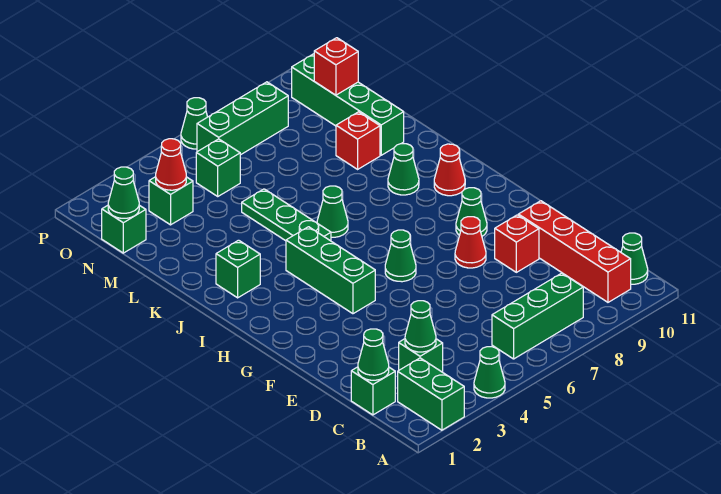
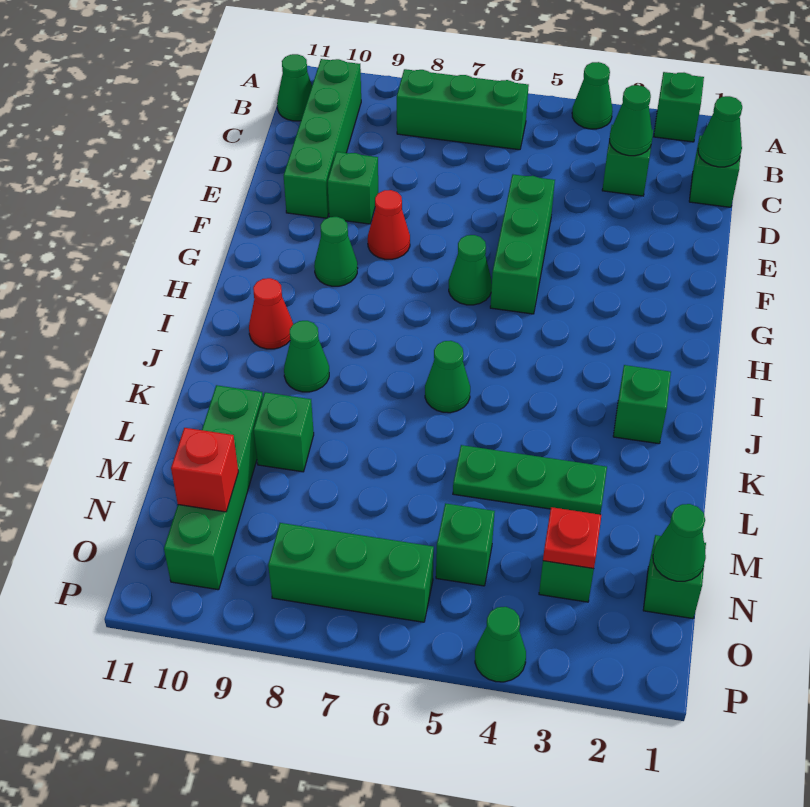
green brick A2:B2 level 1 -> green brick A2 level 1
red brick B10:E10 level 1 -> green brick B10:E10 level 1
red brick E9 level 1 -> green brick E9 level 1
green brick G4:I4 level 1 -> green brick E5:G5 level 1
green plate J5:L5 level 1 -> green plate L3:L5 level 1
red brick L9 level 1 -> green brick L9 level 1
red cone N3 level 2 -> red plate N3 level 2
green cone P6 level 1 -> green cone P4 level 1

